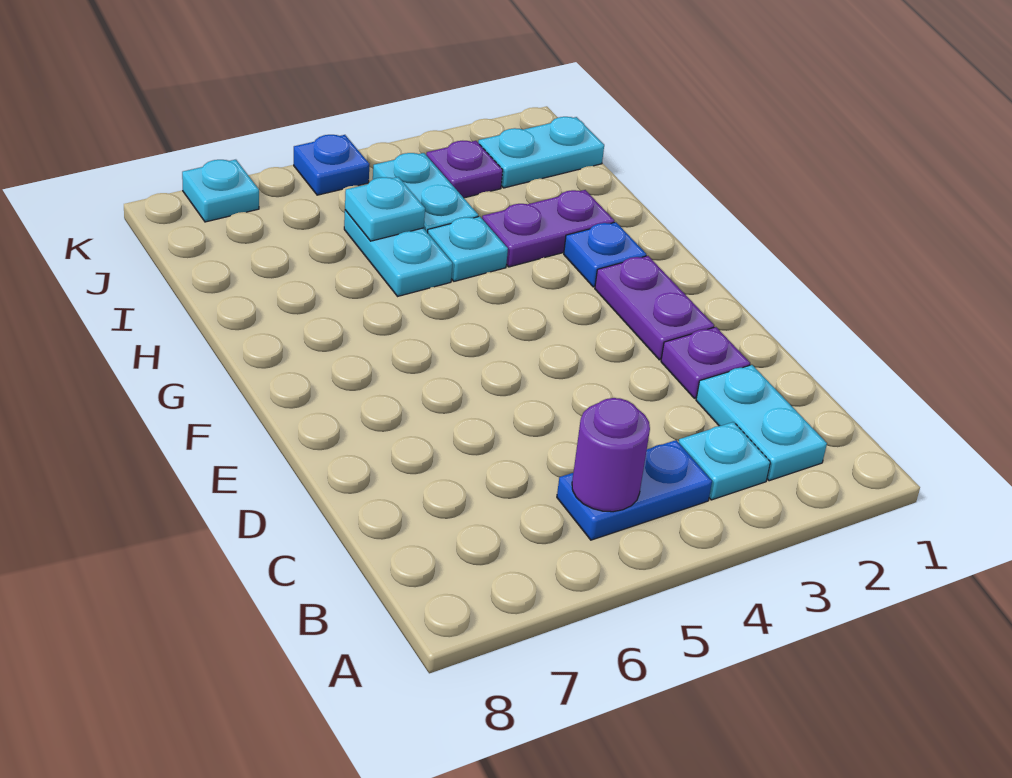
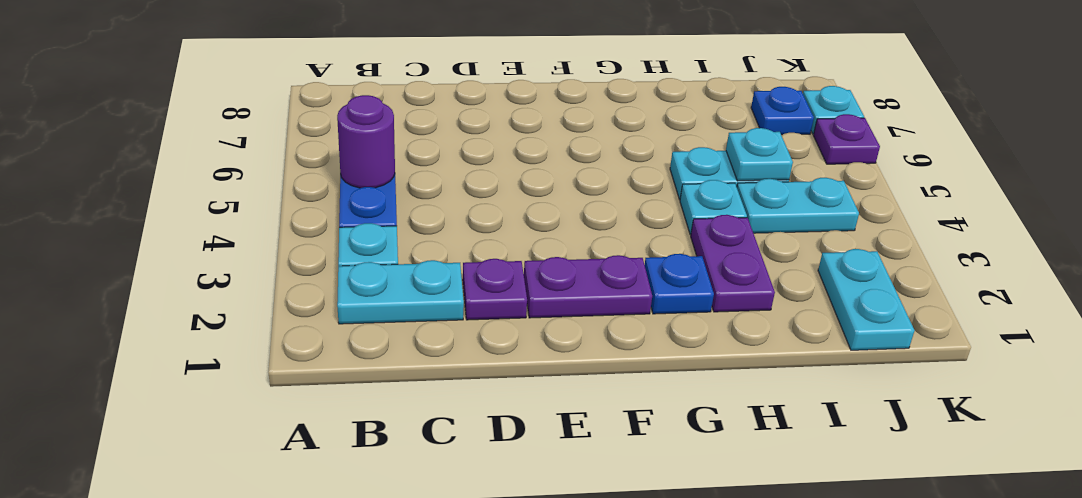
purple plate J3 level 1 -> purple plate K6 level 1
blue plate K5 level 1 -> blue plate J7 level 1

